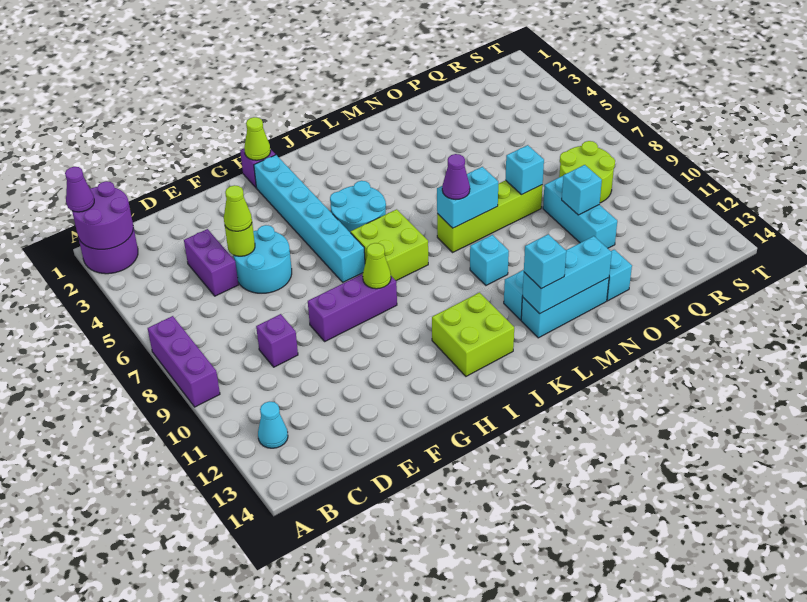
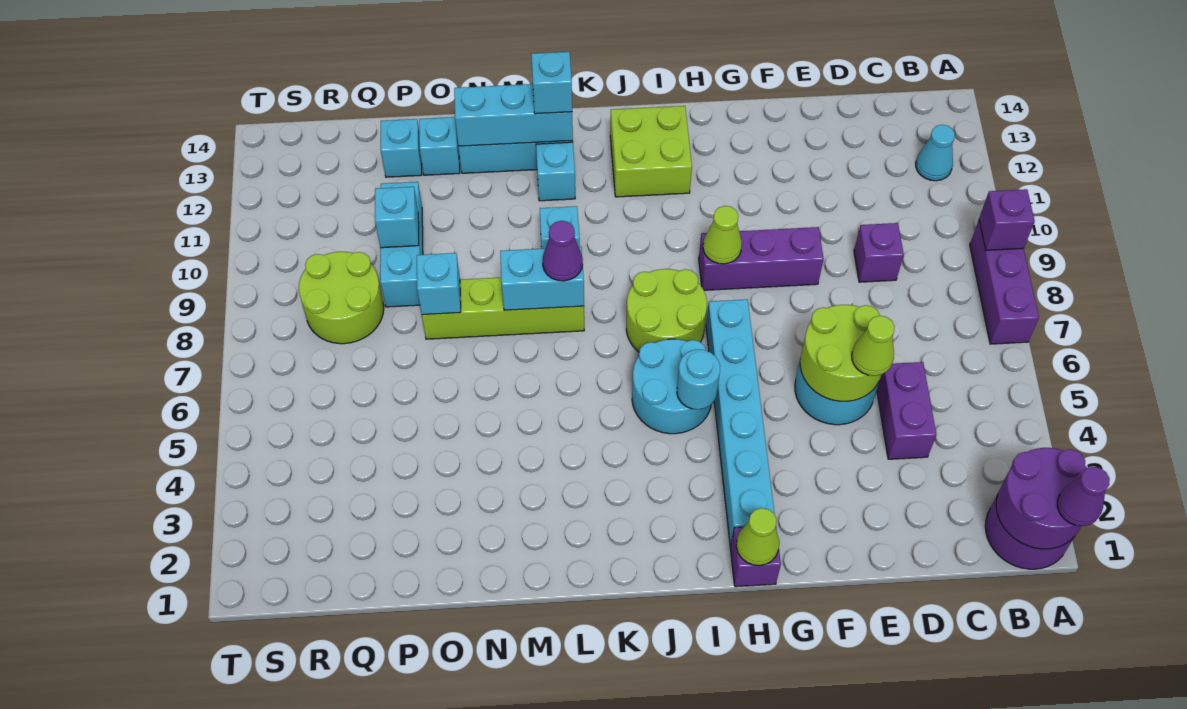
none -> purple brick A9 level 2
lime round brick E5 level 2 -> lime round brick E5:F6 level 2
none -> cyan round brick I5 level 2
lime brick I7:J8 level 1 -> lime round brick I7:J8 level 1
none -> cyan brick P13 level 1

